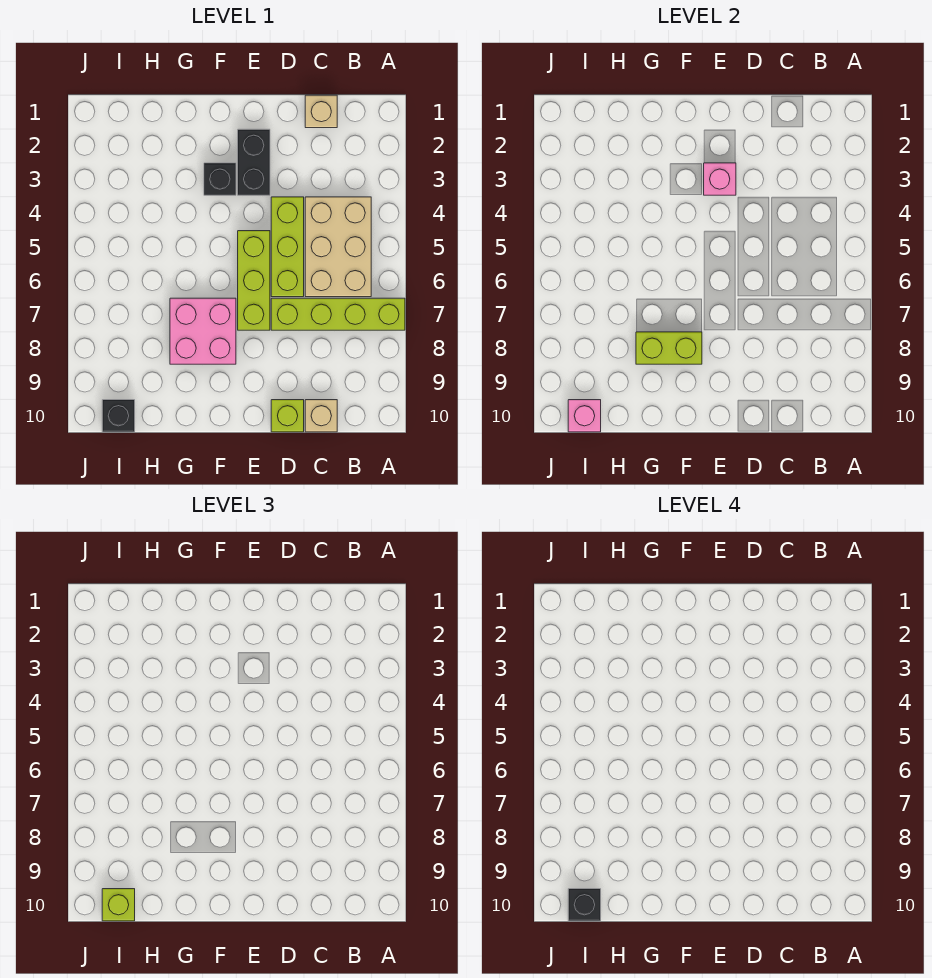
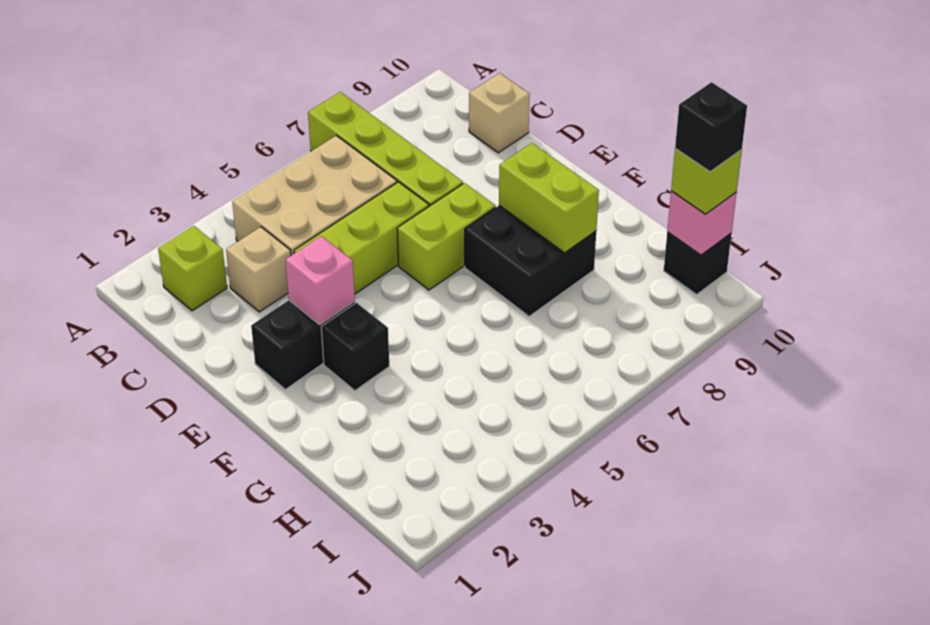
tan brick C1 level 1 -> tan brick C3 level 1
lime brick D10 level 1 -> lime brick B2 level 1
lime brick E5:E7 level 1 -> lime brick E6:E7 level 1
pink brick F7:G8 level 1 -> black brick F7:G8 level 1

